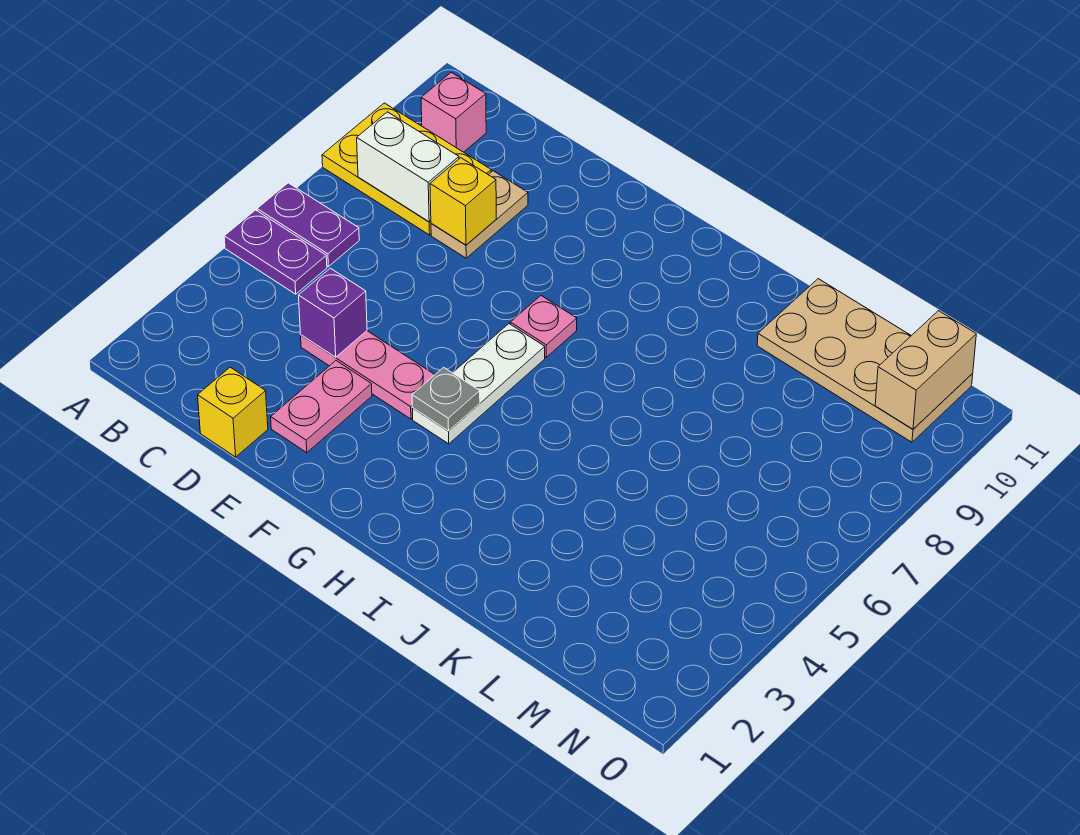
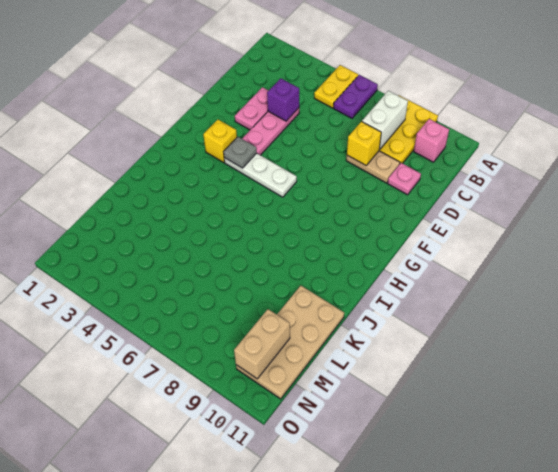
purple plate A5:B5 level 1 -> yellow plate A5:B5 level 1
yellow brick D1 level 1 -> yellow brick G3 level 1
pink plate E2:E3 level 1 -> pink plate D3:E3 level 1
pink plate G7 level 1 -> pink plate D10 level 1
tan brick N10:N11 level 2 -> tan brick M10:N10 level 2

